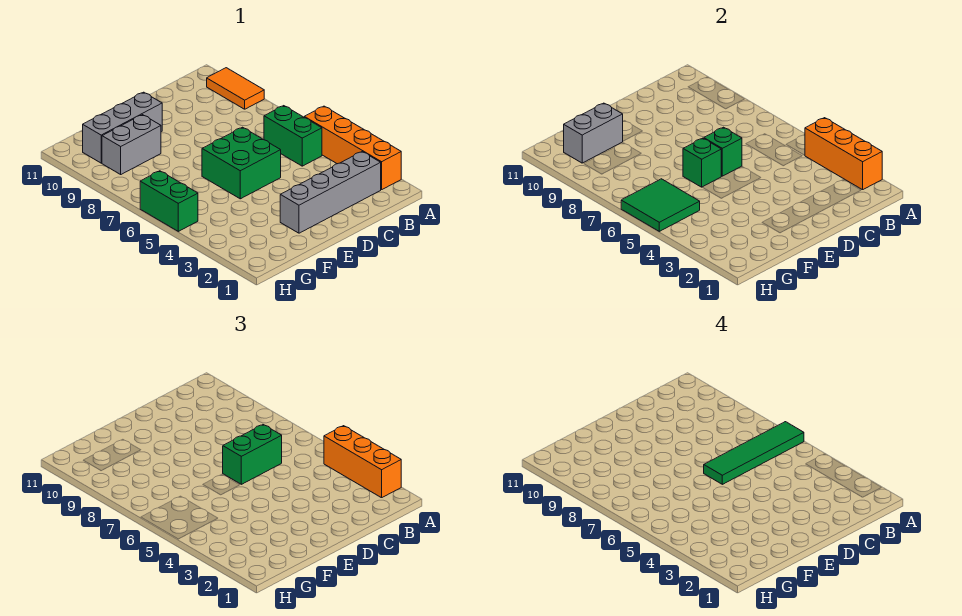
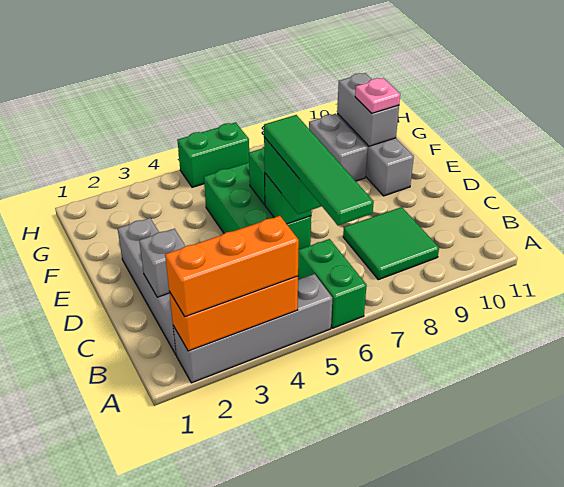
orange brick A2:A5 level 1 -> grey brick A2:A5 level 1
orange tile A9:A10 level 1 -> none
green brick B5:B6 level 1 -> green brick A6:B6 level 1
none -> grey brick C2 level 2
green brick D5:E6 level 1 -> green brick D5:F6 level 1
none -> pink plate F10 level 3
green tile G5:H6 level 2 -> green tile B8:C9 level 1

